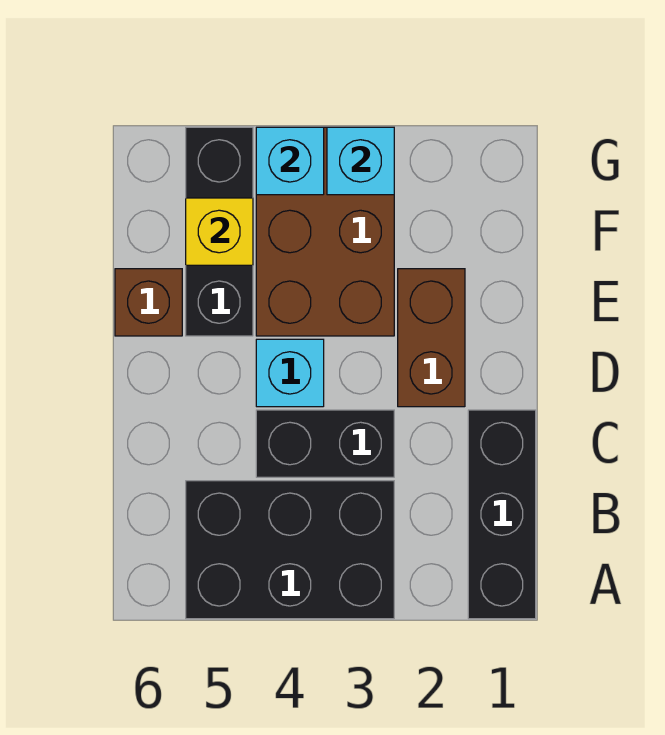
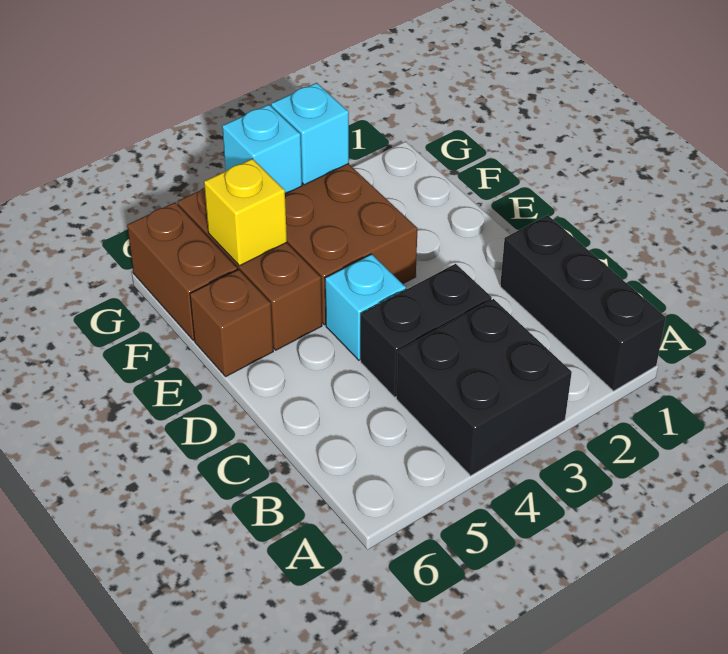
black brick A3:B5 level 1 -> black brick A3:B4 level 1
brown brick D2:E2 level 1 -> brown brick F6:G6 level 1
black brick E5:G5 level 1 -> brown brick E5:G5 level 1

